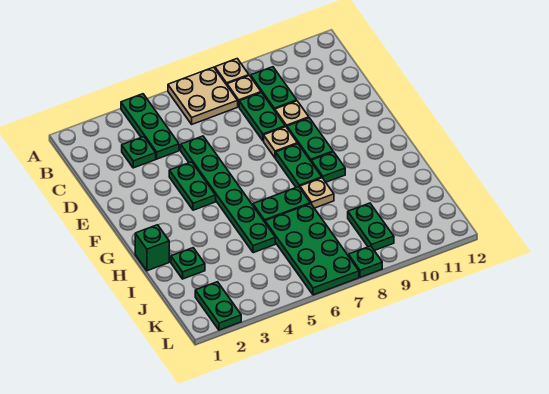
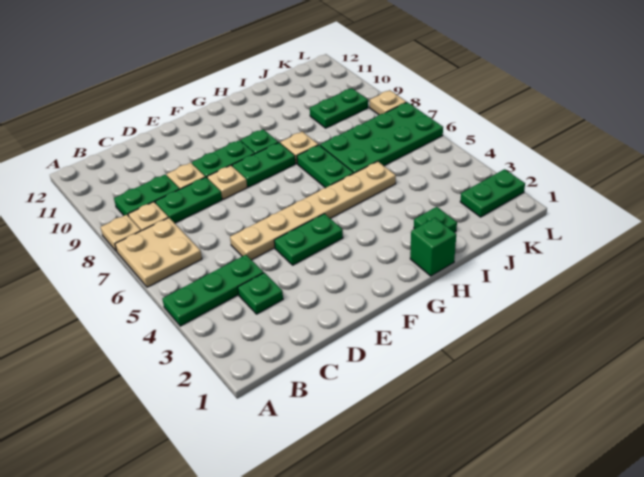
green plate D5:I5 level 1 -> tan plate D5:I5 level 1
green plate L8 level 1 -> tan plate L8 level 1

